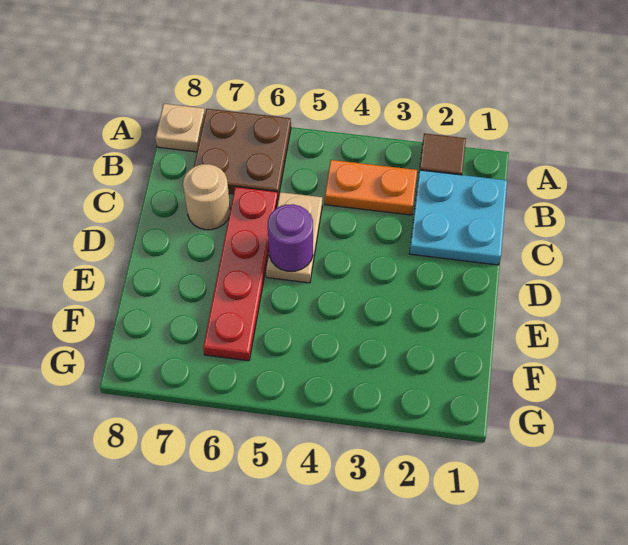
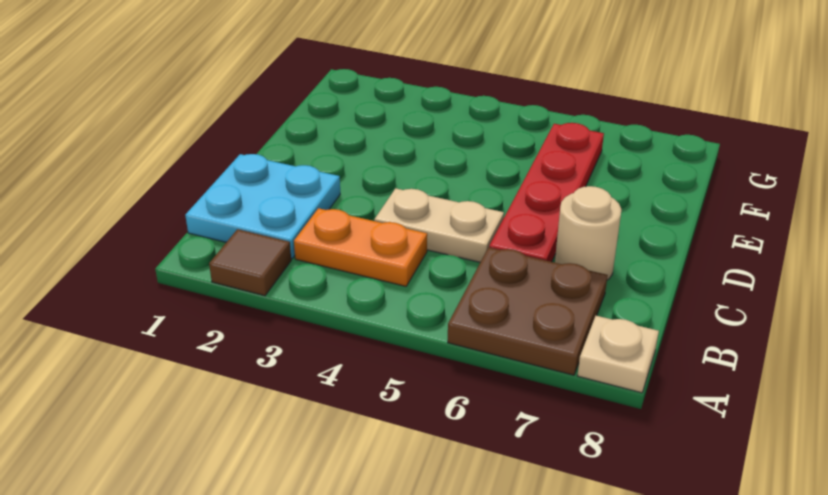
tan plate C5:D5 level 1 -> tan plate C4:C5 level 1
purple round brick D5 level 2 -> none

